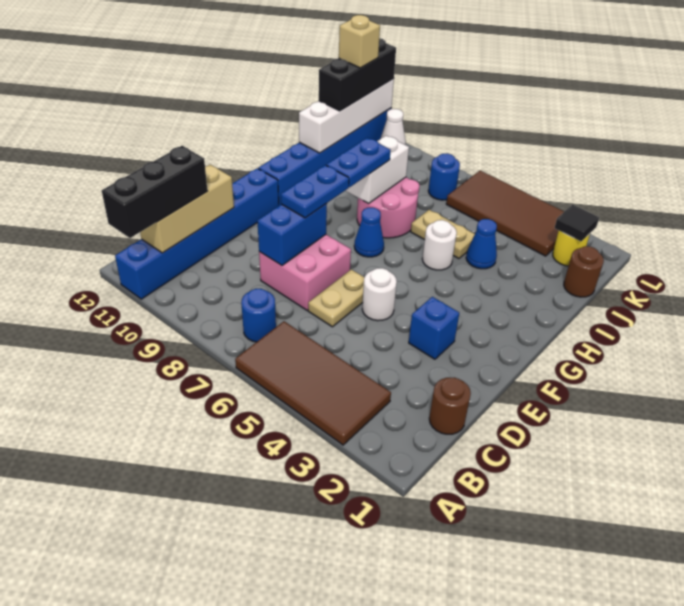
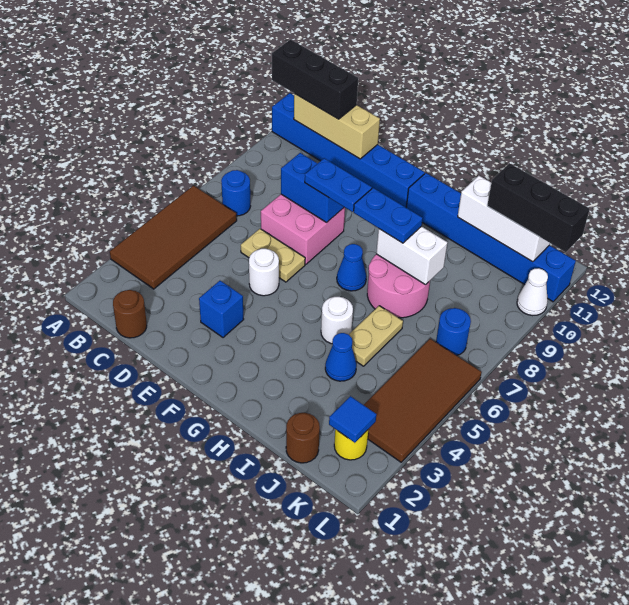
white brick I11:L11 level 2 -> white brick I11:K11 level 2
black tile K2 level 2 -> blue tile K2 level 2
tan brick K11 level 4 -> none

